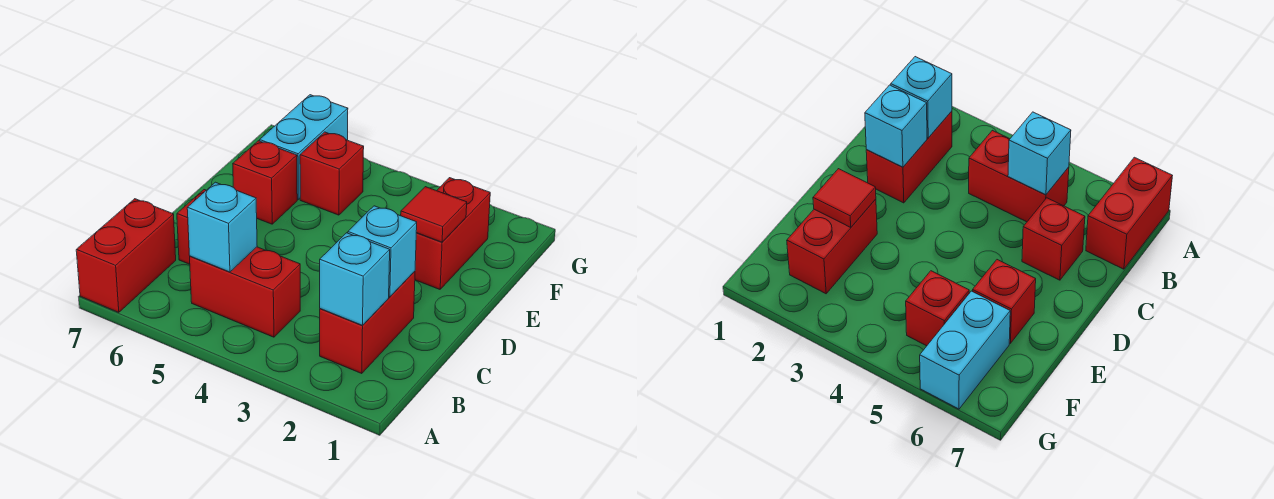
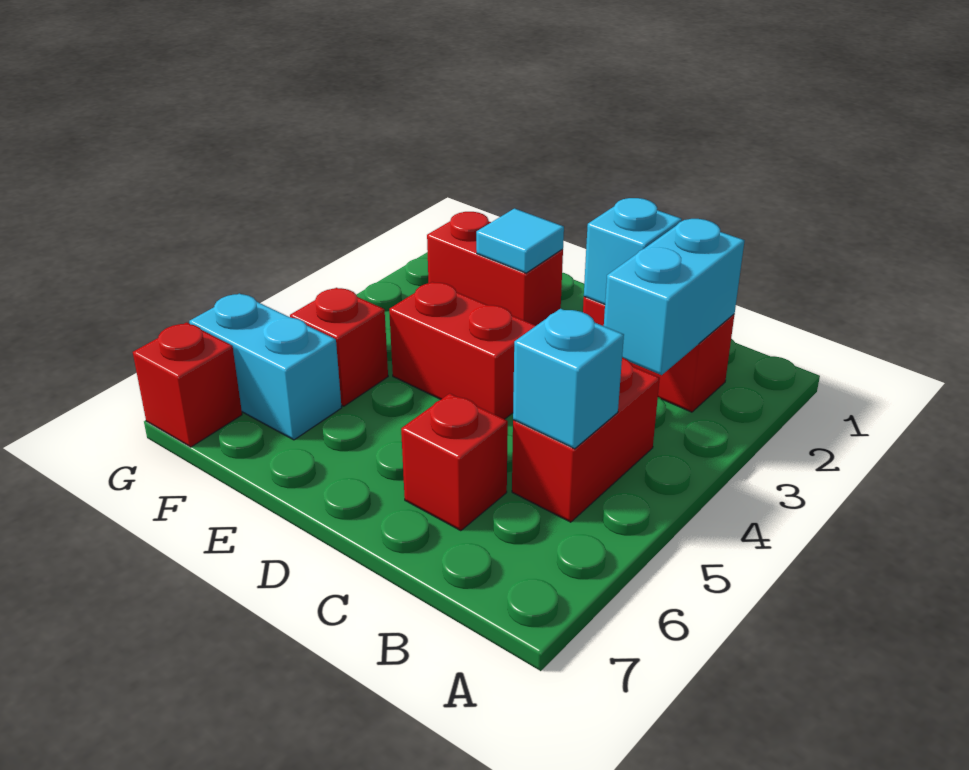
red brick A7:B7 level 1 -> red brick D4:E4 level 1
cyan brick B2 level 2 -> cyan brick B2:B3 level 2
red tile E2 level 2 -> cyan tile E2 level 2
red brick E6 level 1 -> red brick G7 level 1

